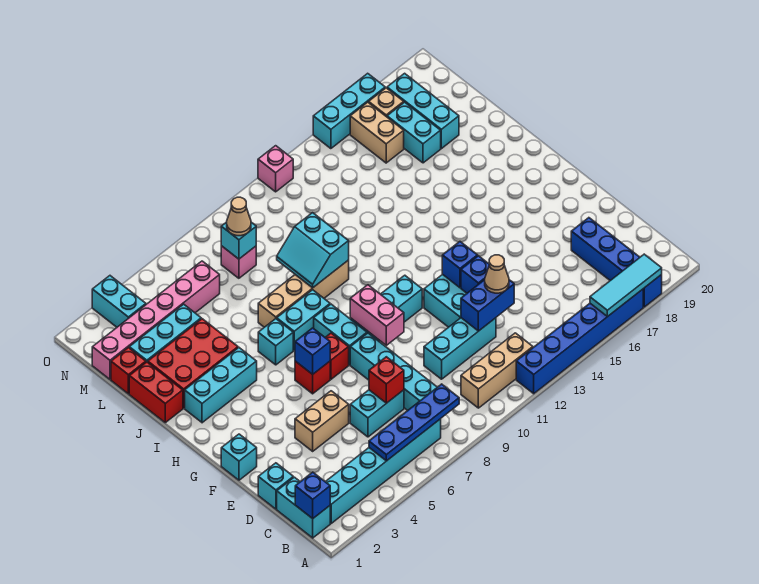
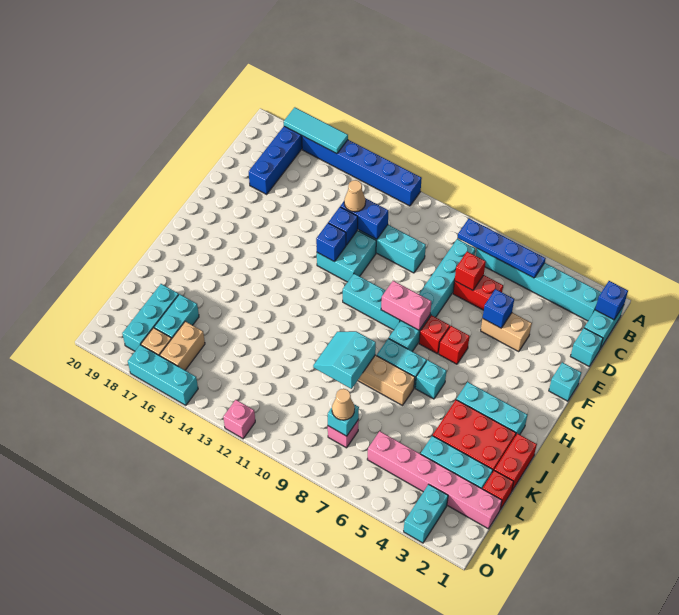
tan brick B10:B12 level 1 -> none
cyan brick D6:D7 level 1 -> red brick D6:D7 level 1
pink brick F9:G9 level 2 -> pink brick G8:G9 level 2
blue brick G6 level 2 -> blue brick E5 level 2
cyan slope J9:K10 level 2 top 10 -> cyan slope J9:K10 level 2 top 9

